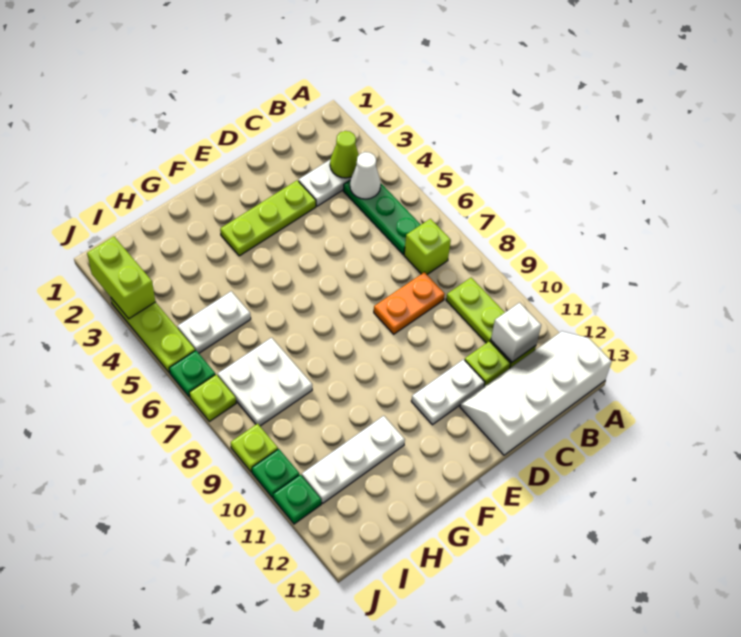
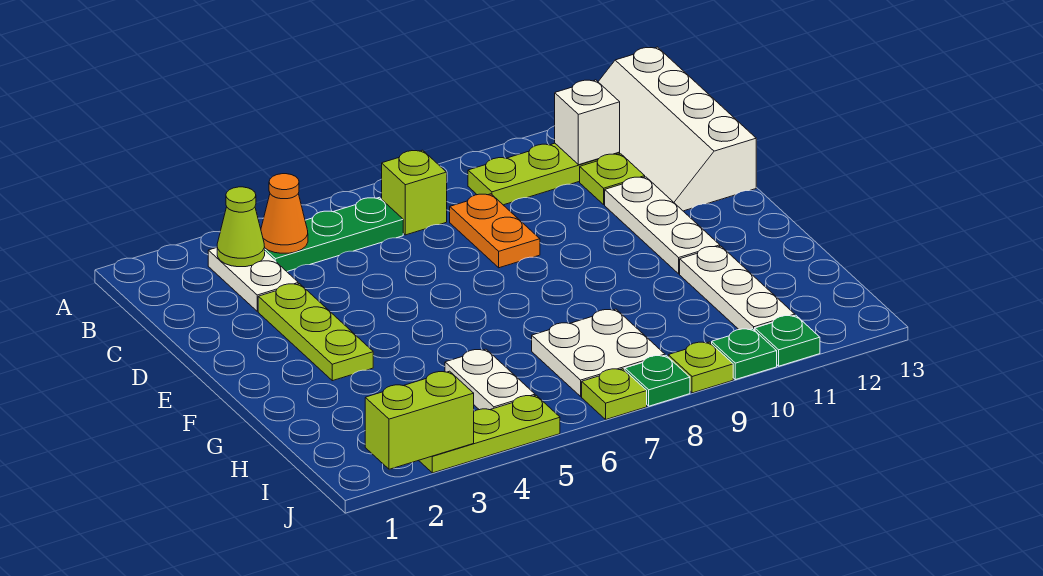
white cone B4 level 2 -> orange cone B4 level 2
white plate D11:E11 level 1 -> white plate D11:F11 level 1
green plate J6 level 1 -> green plate J8 level 1

